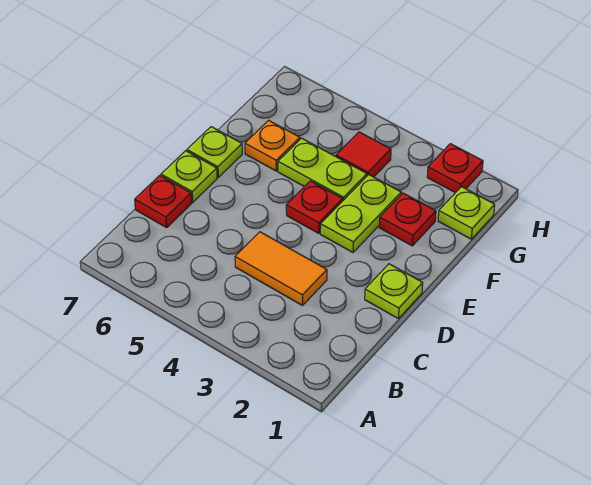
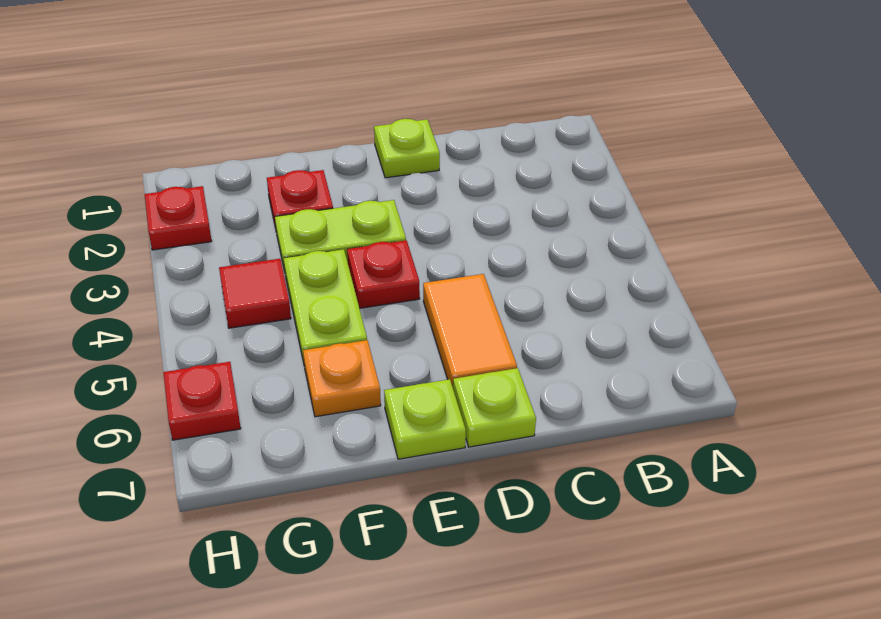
orange tile C3:C4 level 1 -> orange tile D5:D6 level 1
red plate C7 level 1 -> red plate H6 level 1
lime plate G1 level 1 -> none

